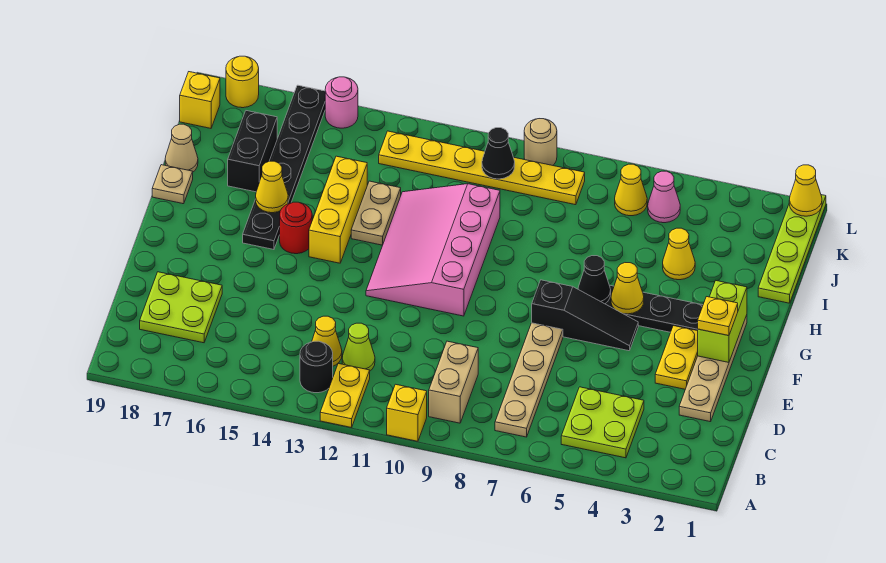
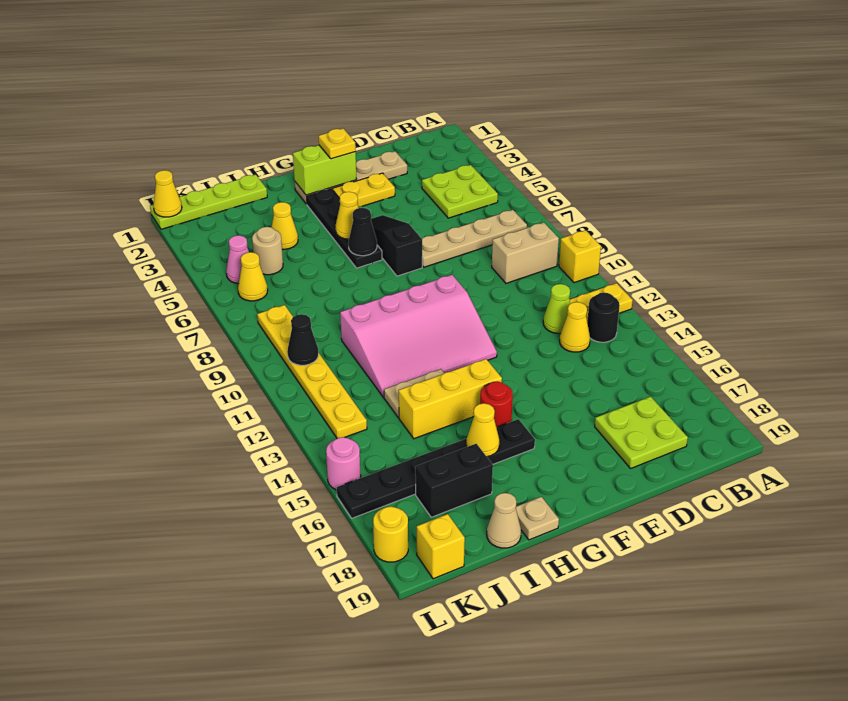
tan round brick L9 level 1 -> tan round brick J5 level 1

